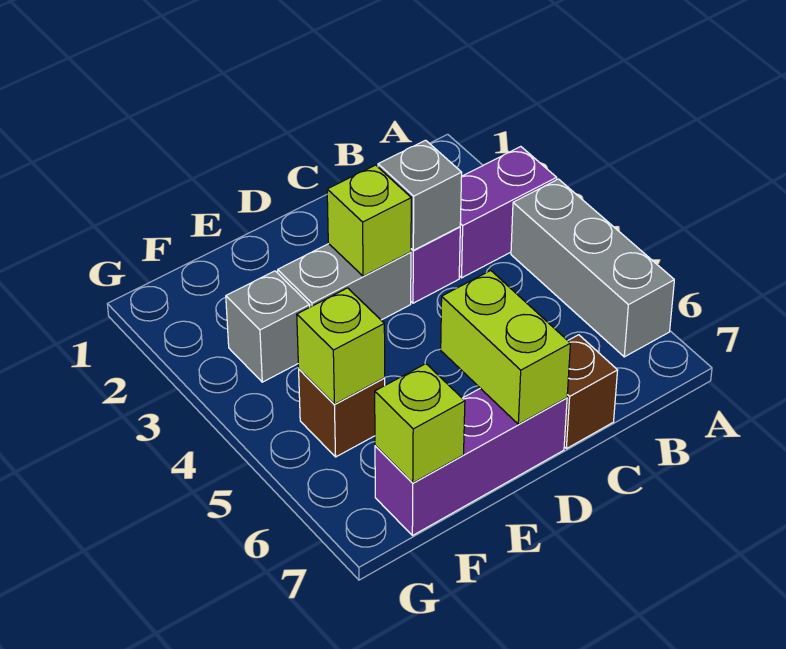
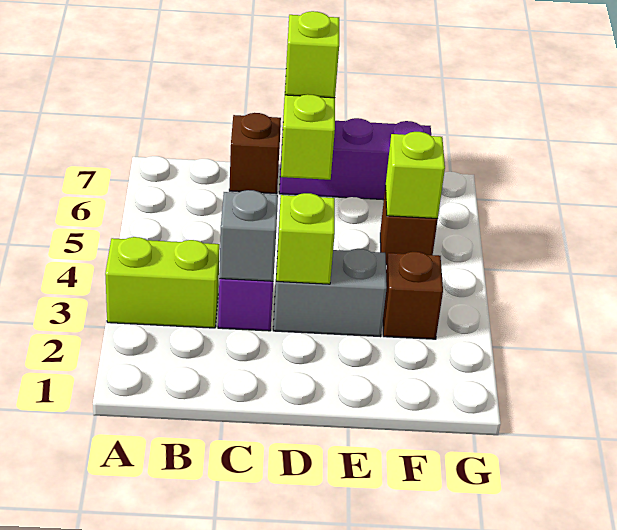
purple brick A3:B3 level 1 -> lime brick A3:B3 level 1
grey brick A4:A6 level 1 -> none
grey brick F3 level 1 -> brown brick F3 level 1
lime brick F7 level 2 -> lime brick D7 level 3

